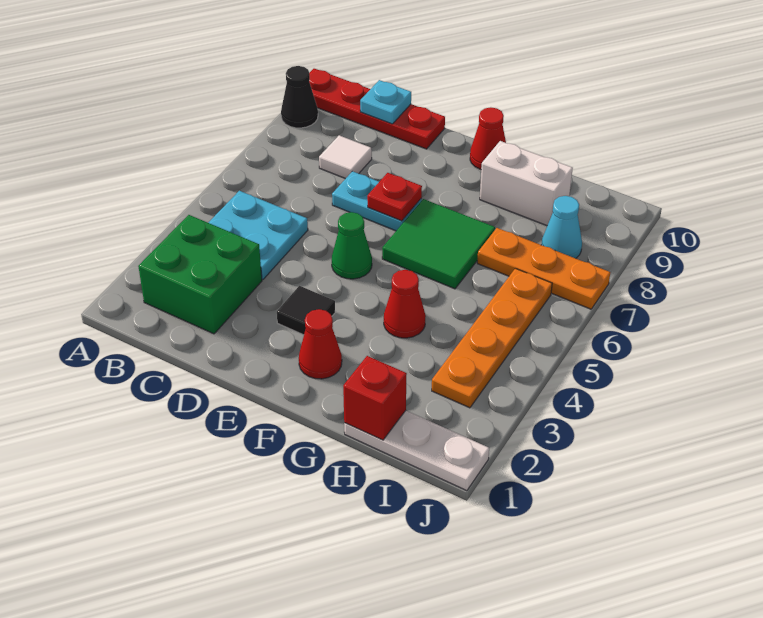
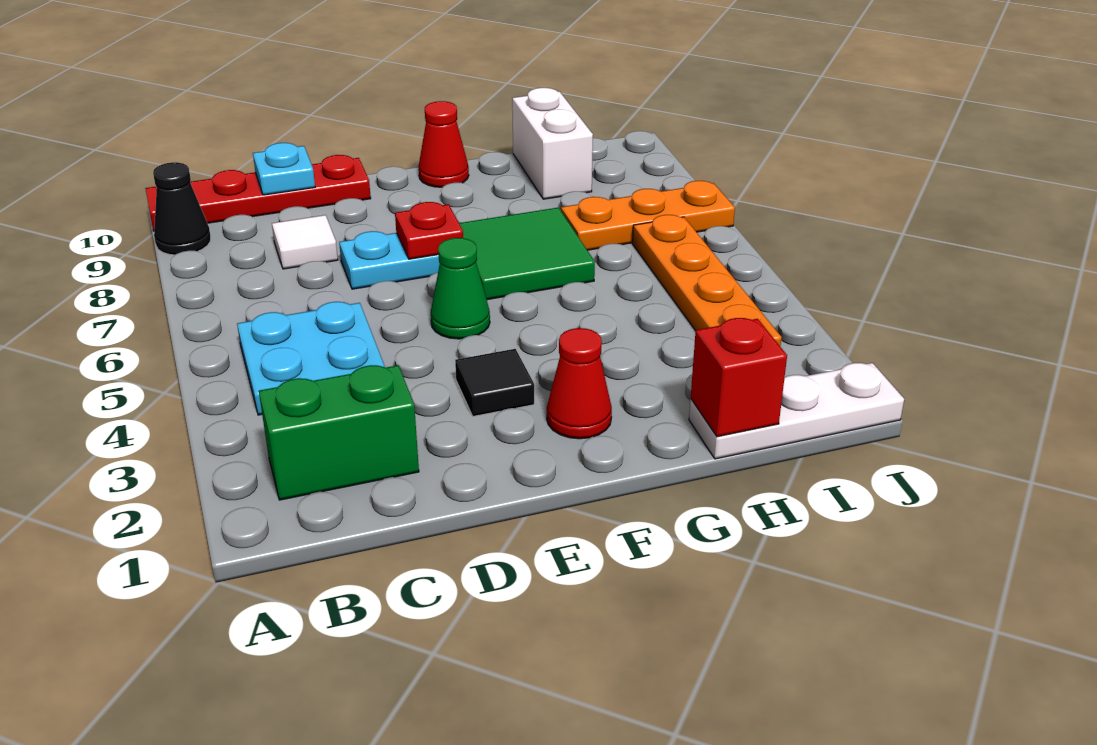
green brick B2:C3 level 1 -> green brick B2:C2 level 1
red cone G4 level 1 -> none
white brick G9:H9 level 1 -> white brick H9:H10 level 1
cyan cone I8 level 1 -> none

